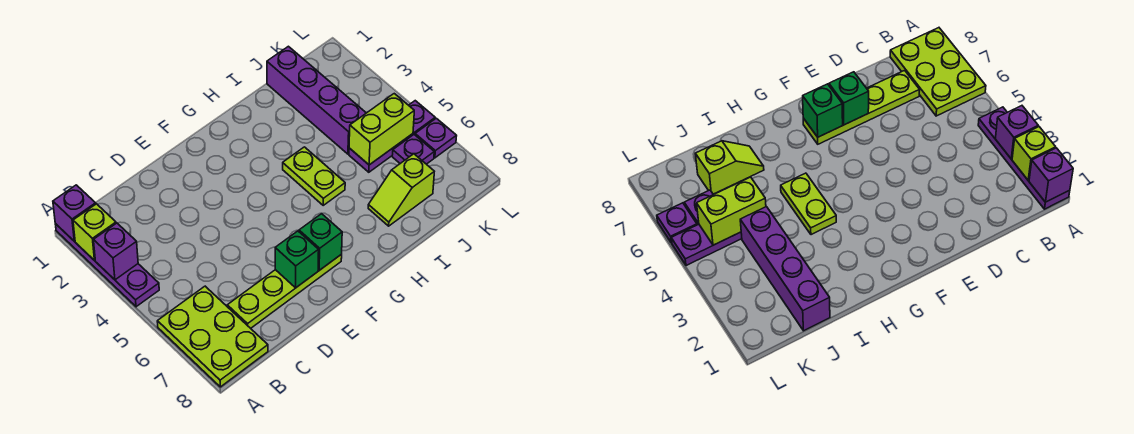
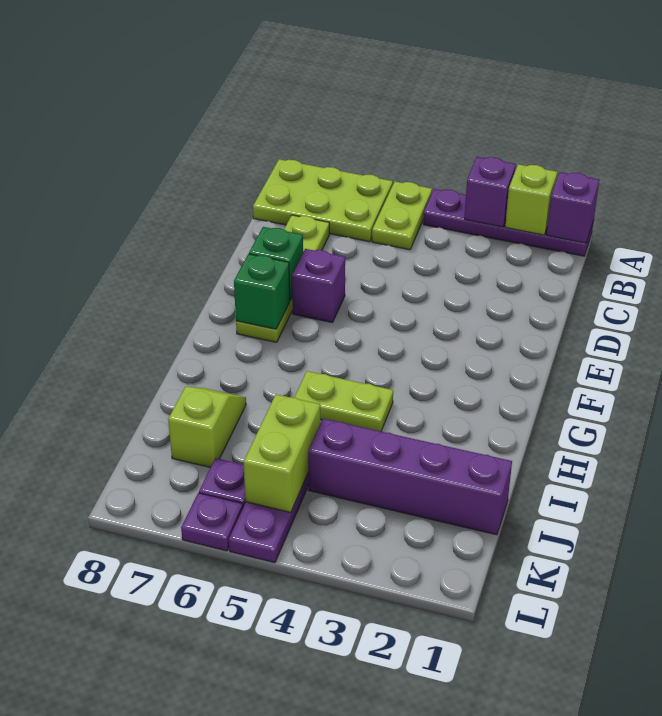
none -> lime plate A5:B5 level 1
none -> purple brick E6 level 1

